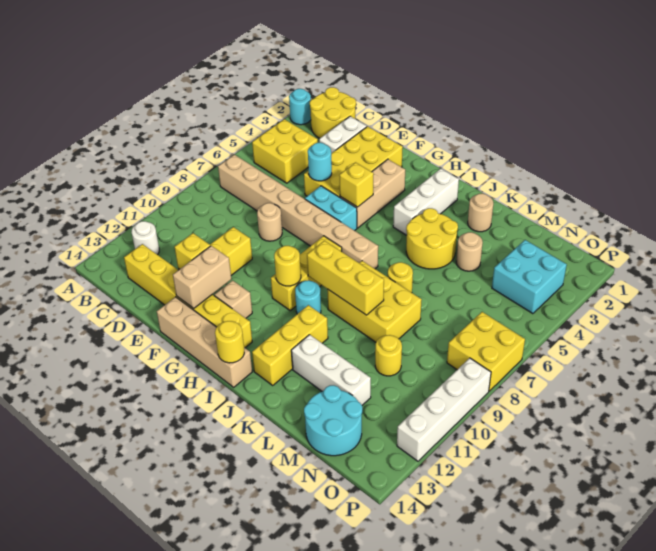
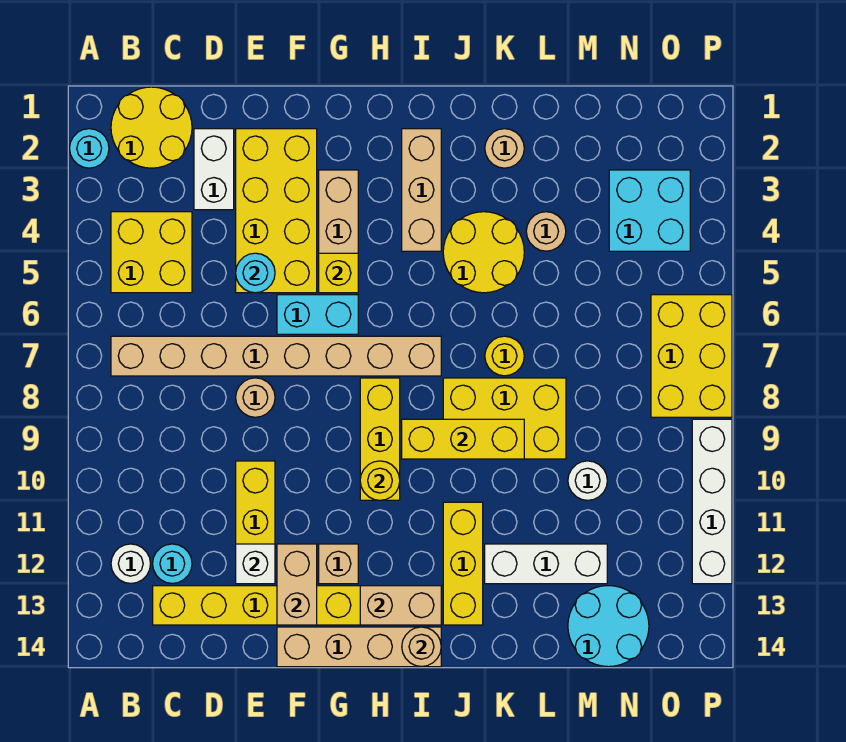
yellow brick E12 level 2 -> white brick E12 level 2
none -> tan brick H13:I13 level 2
white brick I2:I4 level 1 -> tan brick I2:I4 level 1
cyan round brick I10 level 1 -> cyan round brick C12 level 1
yellow round brick I14 level 2 -> tan round brick I14 level 2
yellow round brick M10 level 1 -> white round brick M10 level 1
yellow brick O7:P8 level 1 -> yellow brick O6:P8 level 1

